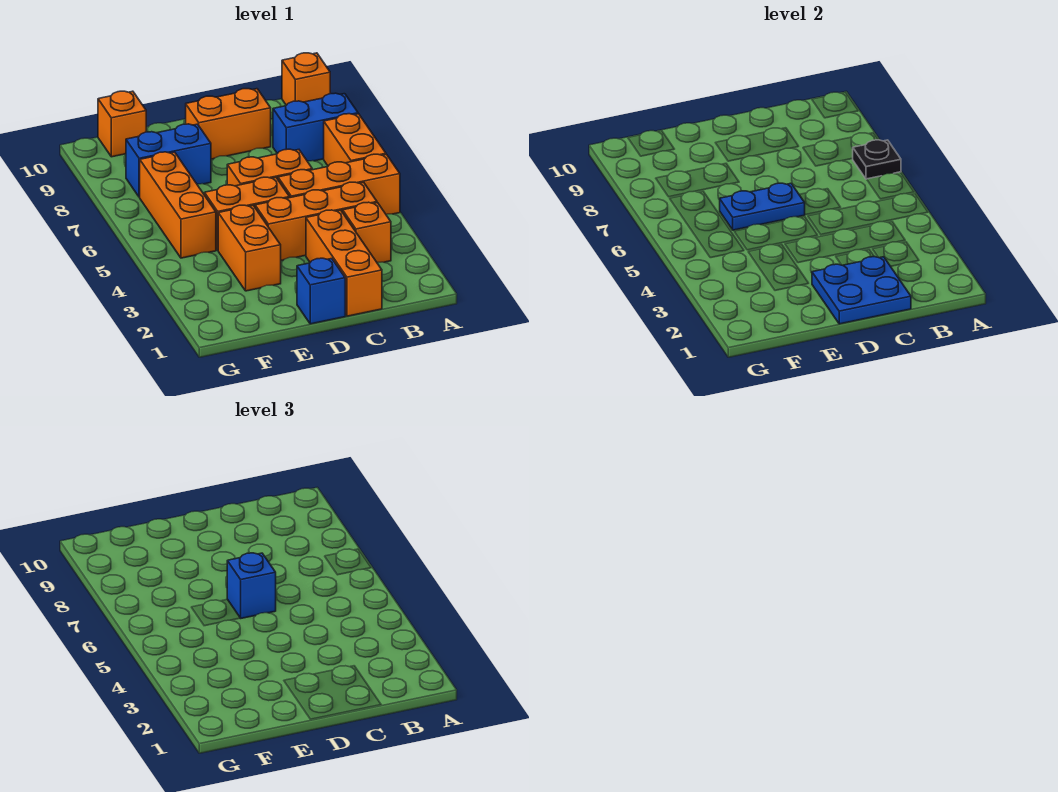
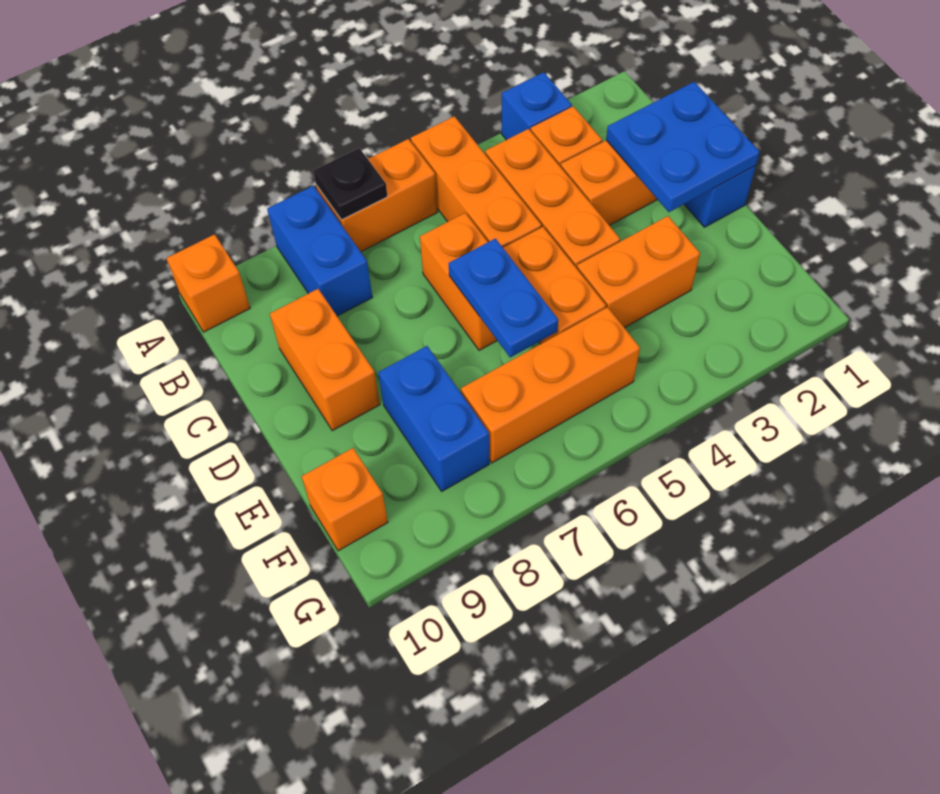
blue brick D6 level 3 -> blue brick A3 level 1

